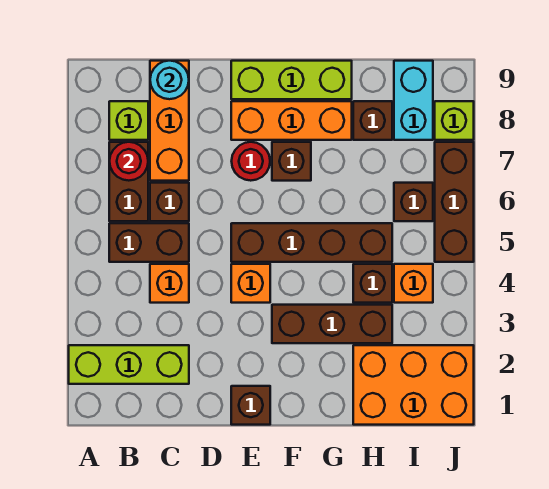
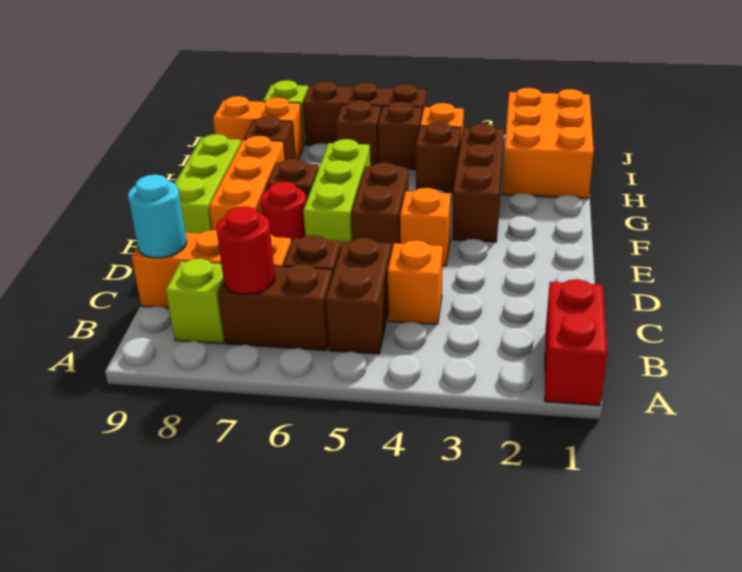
none -> red brick A1:B1 level 1
lime brick A2:C2 level 1 -> lime brick E6:G6 level 1
brown brick E1 level 1 -> brown brick I5 level 1
brown brick E5:H5 level 1 -> brown brick E5:F5 level 1
cyan brick I8:I9 level 1 -> orange brick I8:I9 level 1

